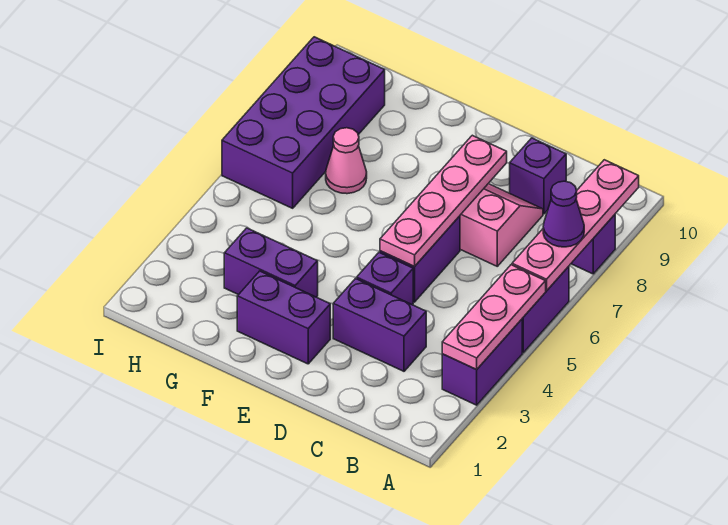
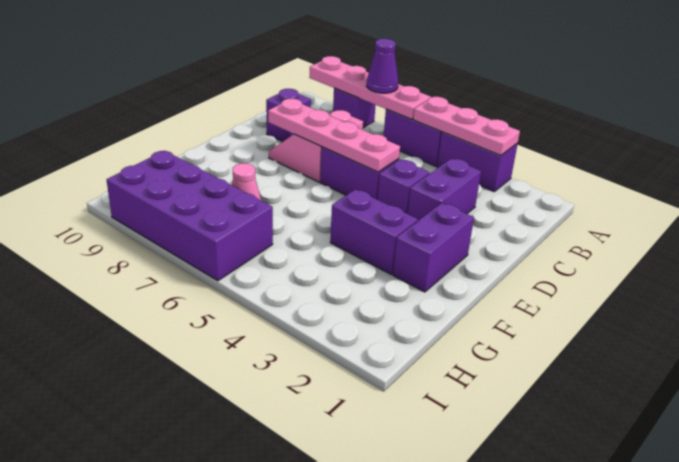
purple brick F3:G3 level 1 -> purple brick F3:F4 level 1

